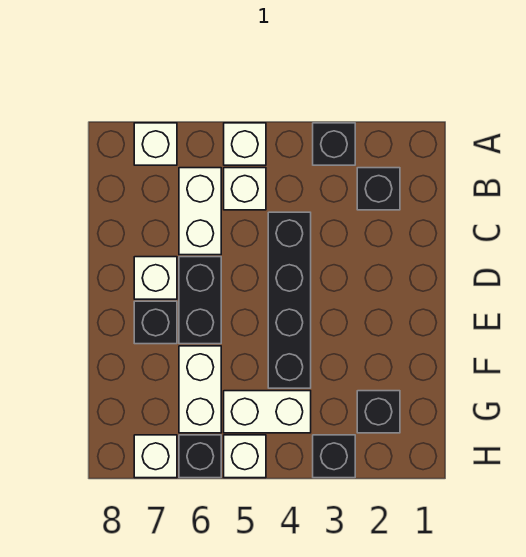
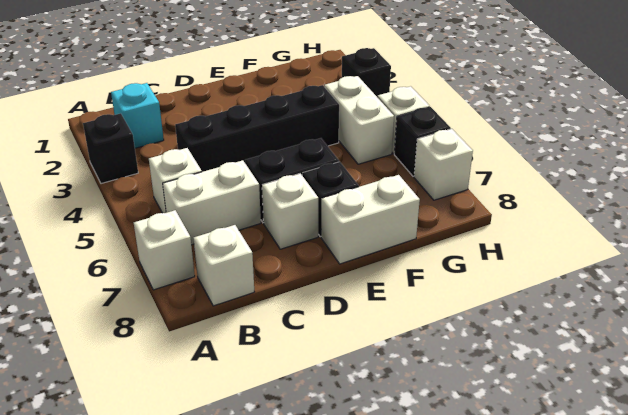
white brick A5 level 1 -> white brick B8 level 1
black brick B2 level 1 -> cyan brick B2 level 1
white brick F6:G6 level 1 -> white brick E8:F8 level 1
black brick G2 level 1 -> none

